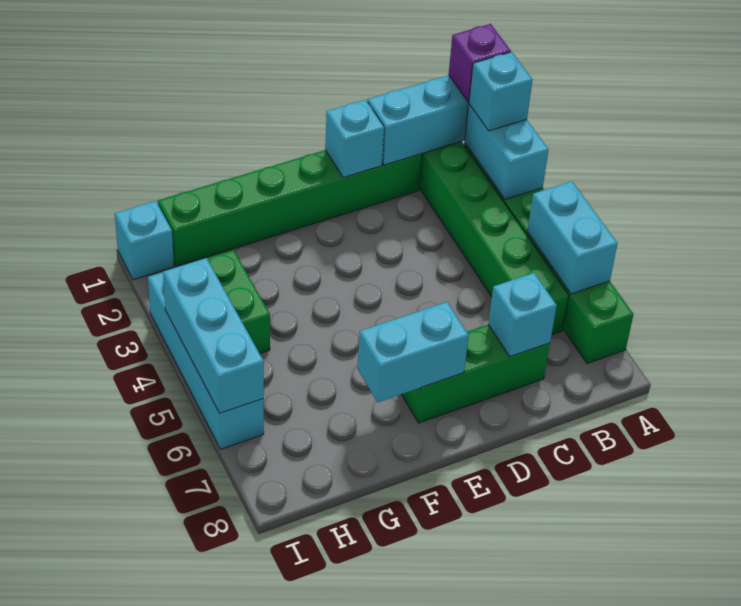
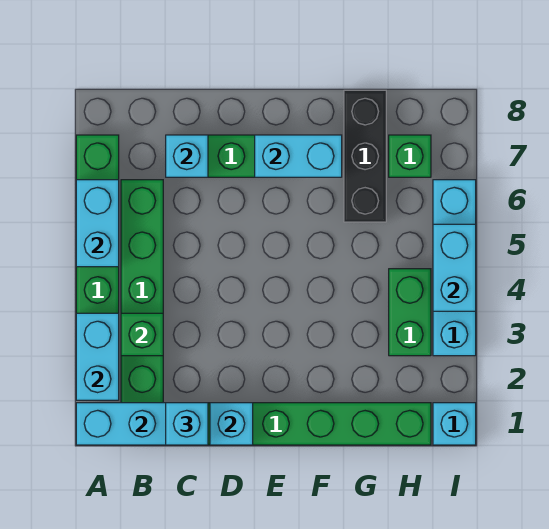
purple brick A1 level 3 -> none
cyan brick A2 level 3 -> cyan brick C1 level 3
none -> green brick B3 level 2
none -> black brick G6:G8 level 1
none -> green brick H7 level 1
cyan brick I4:I6 level 2 -> cyan brick I4:I5 level 2

